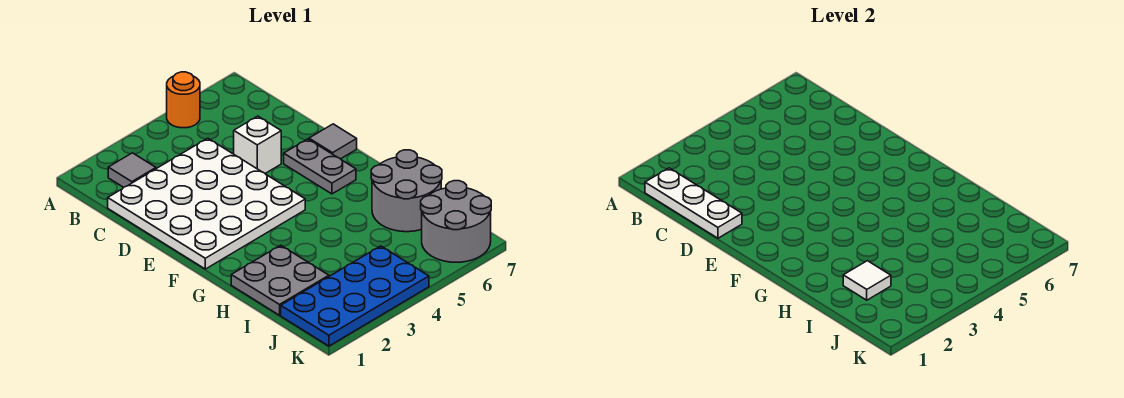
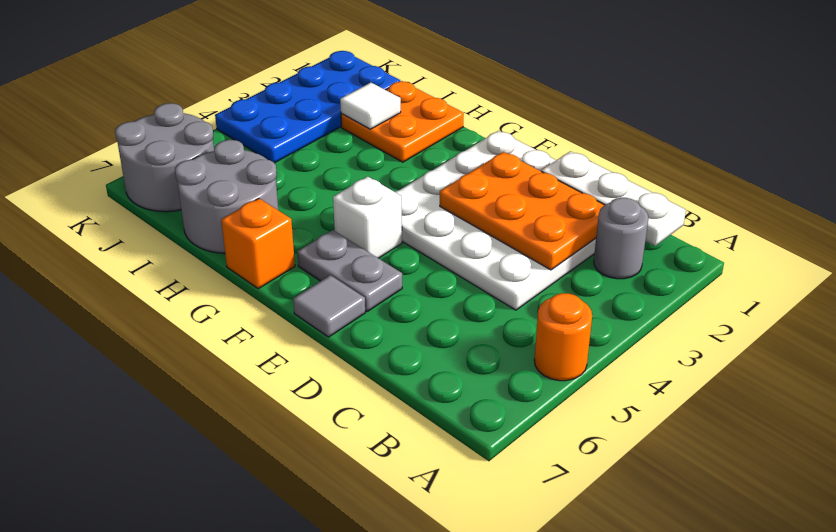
grey tile B2 level 1 -> grey round brick B2 level 1
none -> orange plate C2:E3 level 2
white brick D5 level 1 -> white brick F5 level 1
none -> orange brick G7 level 1
grey plate H1:I2 level 1 -> orange plate H1:I2 level 1

